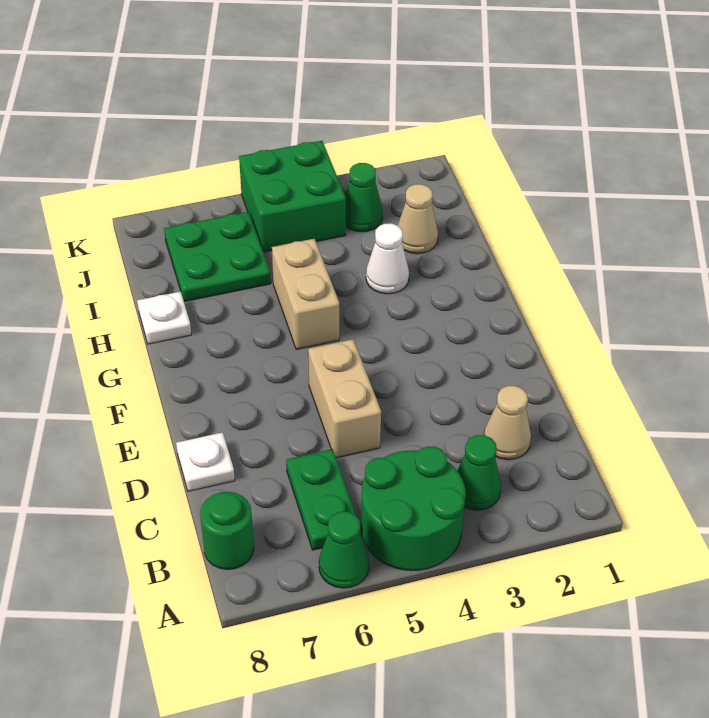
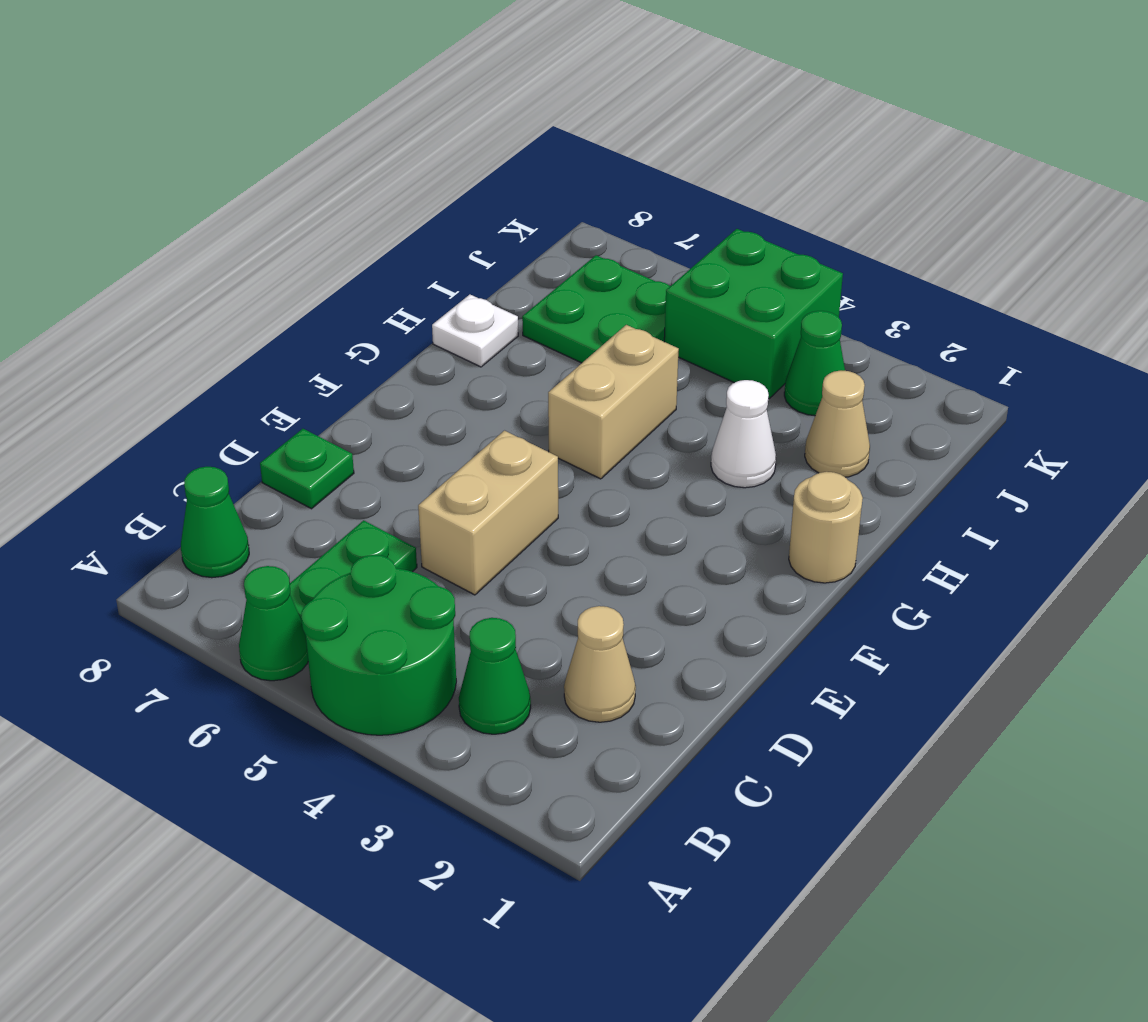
green round brick B8 level 1 -> green cone B8 level 1
white plate D8 level 1 -> green plate D8 level 1
none -> tan round brick G1 level 1

